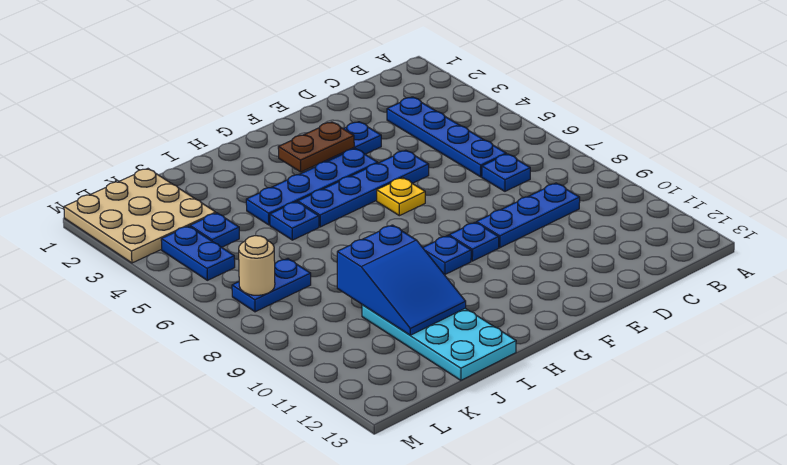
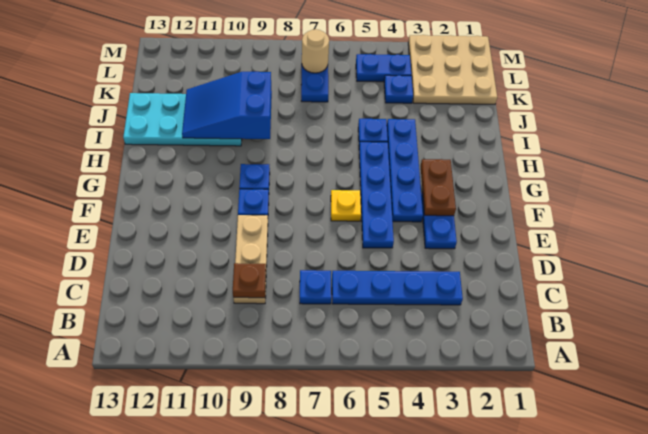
blue plate C9:E9 level 1 -> tan plate C9:E9 level 1
none -> brown plate C9 level 2

